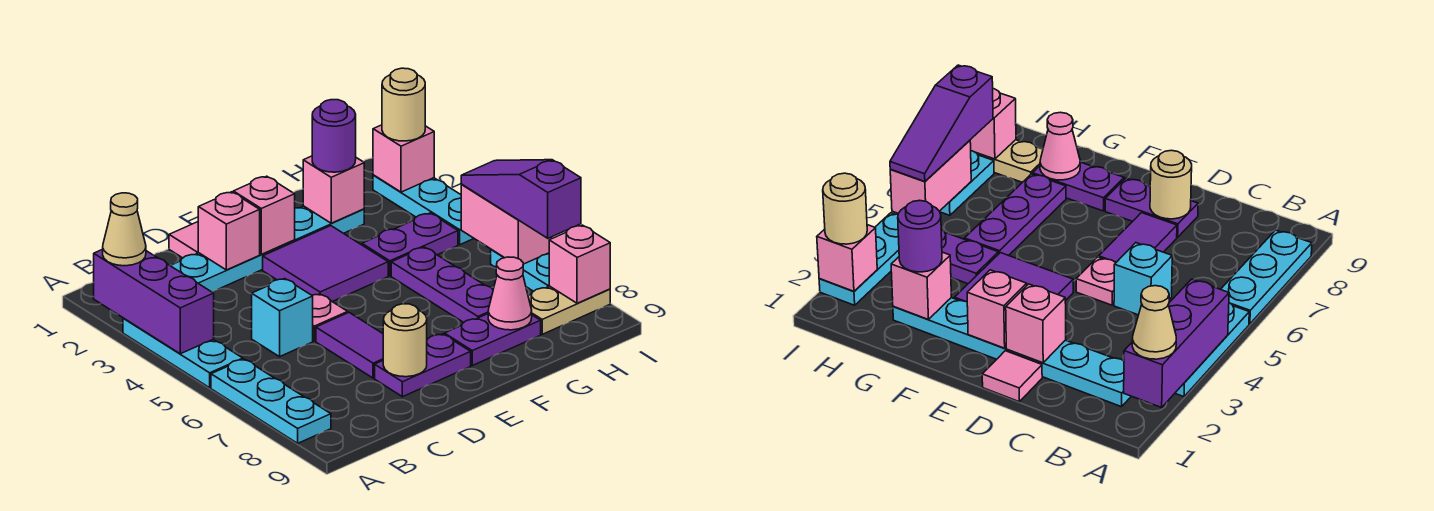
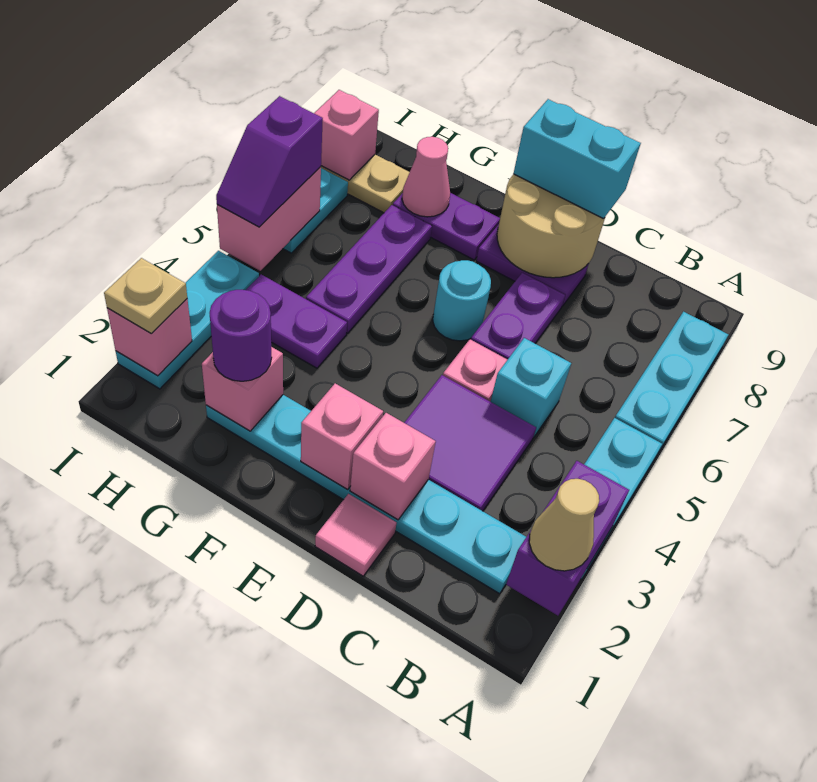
purple brick A2:A4 level 2 -> purple brick A2:A3 level 2
purple tile D6:D7 level 1 -> purple plate D6:D7 level 1
tan round brick D8 level 2 -> tan round brick D8:E9 level 2
none -> cyan brick D9:E9 level 3
purple tile E3:F4 level 1 -> purple tile C3:D4 level 1
none -> cyan round brick E6 level 1
tan round brick I2 level 3 -> tan plate I2 level 3
purple slope I5:I7 level 3 top 7 -> purple slope I5:I6 level 3 top 6

